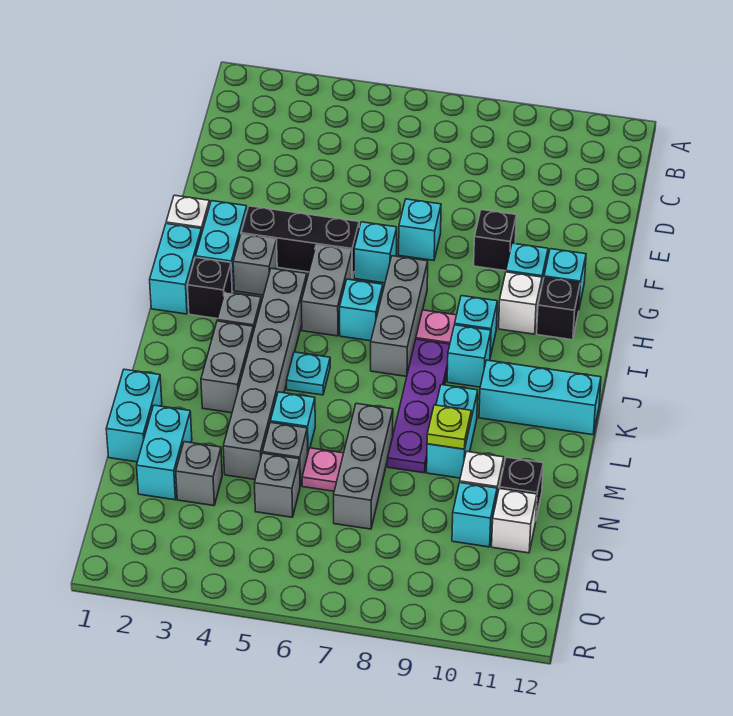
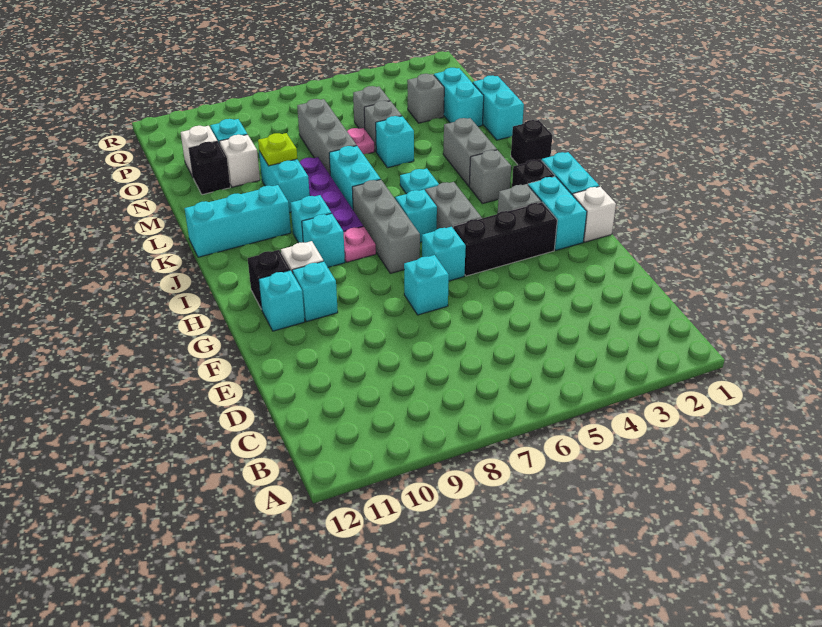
black brick F9 level 1 -> black brick K1 level 1
grey brick I4:N4 level 1 -> none
none -> cyan brick K7:L7 level 1

